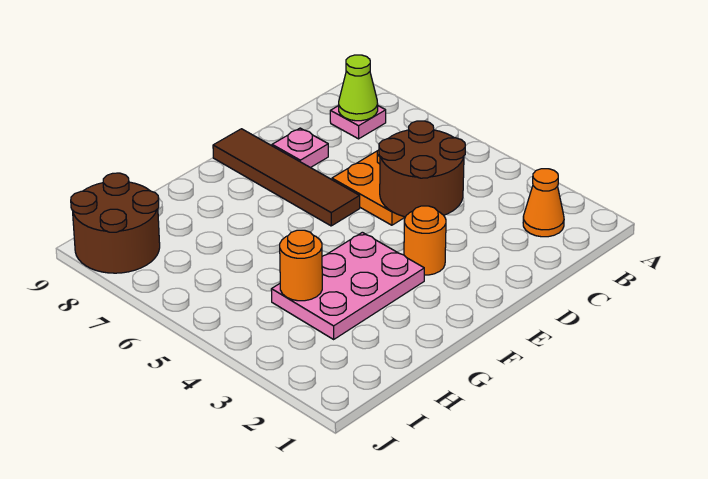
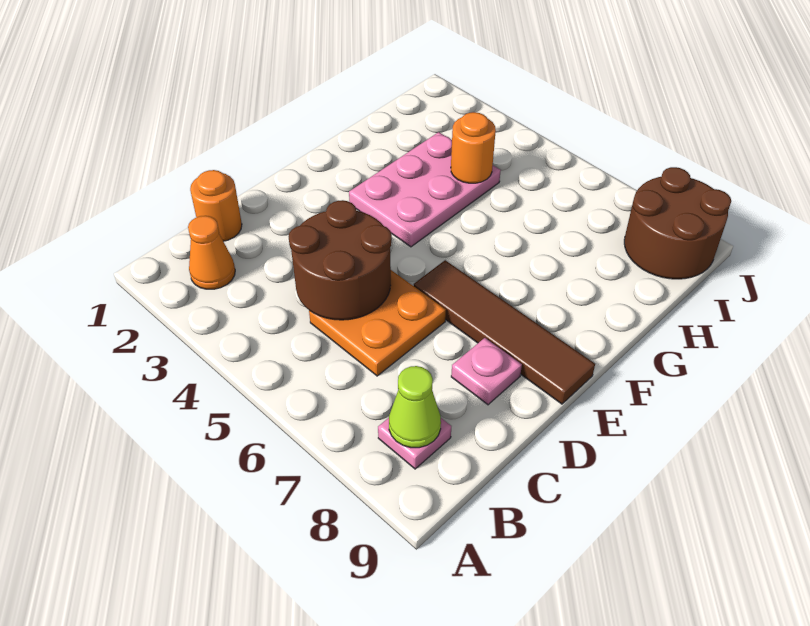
orange round brick E3 level 1 -> orange round brick C1 level 1

